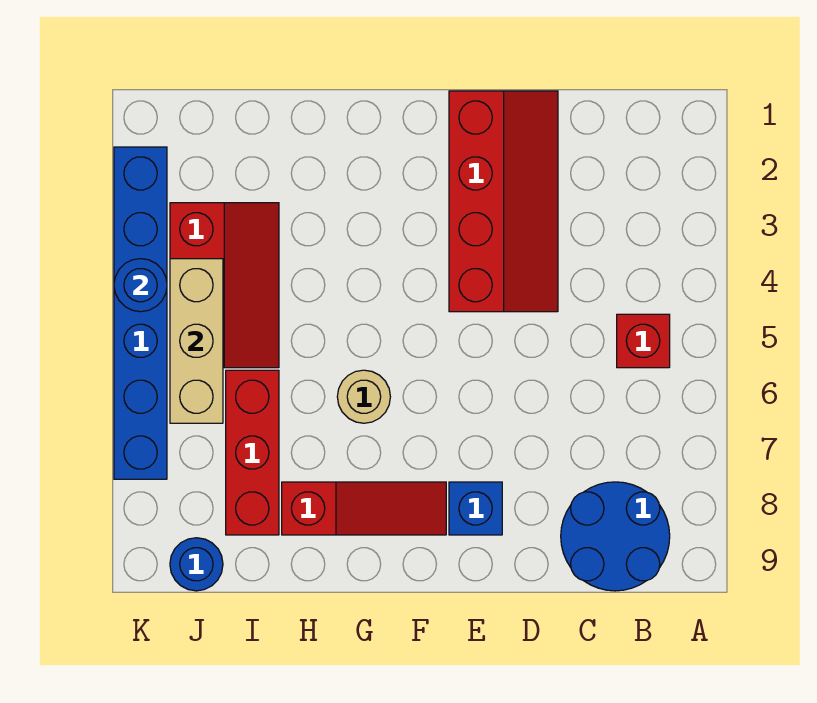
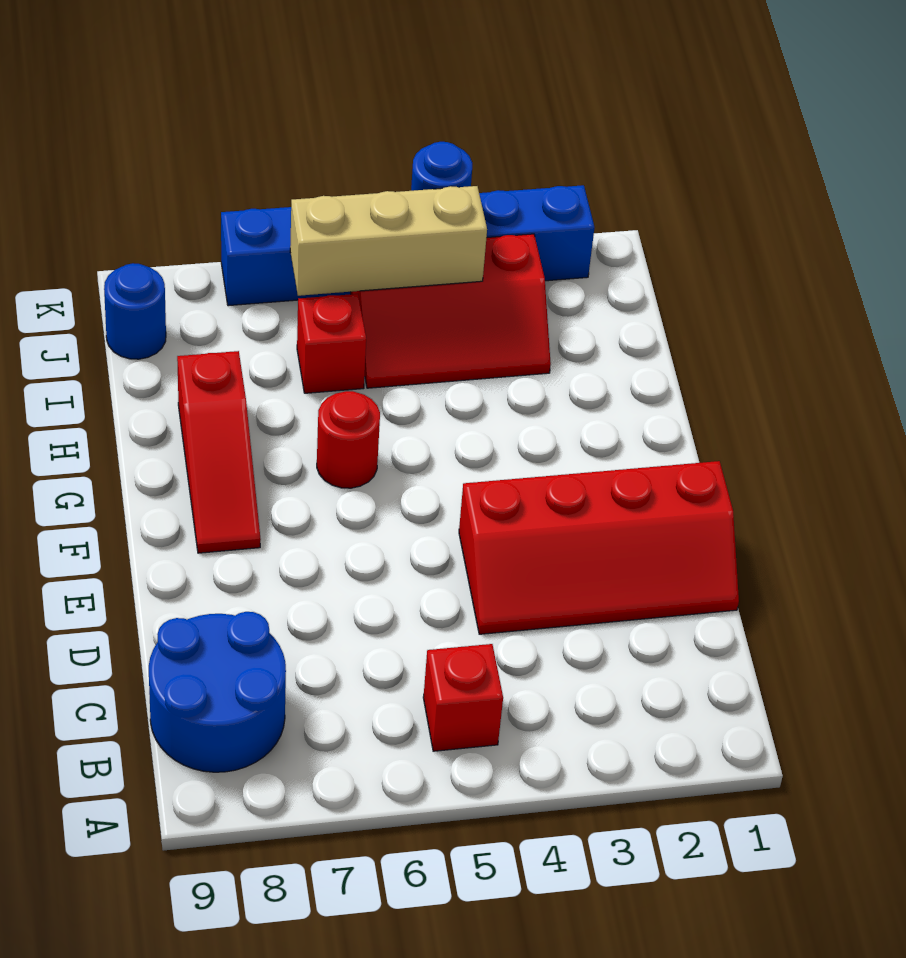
blue brick E8 level 1 -> none
tan round brick G6 level 1 -> red round brick G6 level 1
red brick I6:I8 level 1 -> red brick I6 level 1

